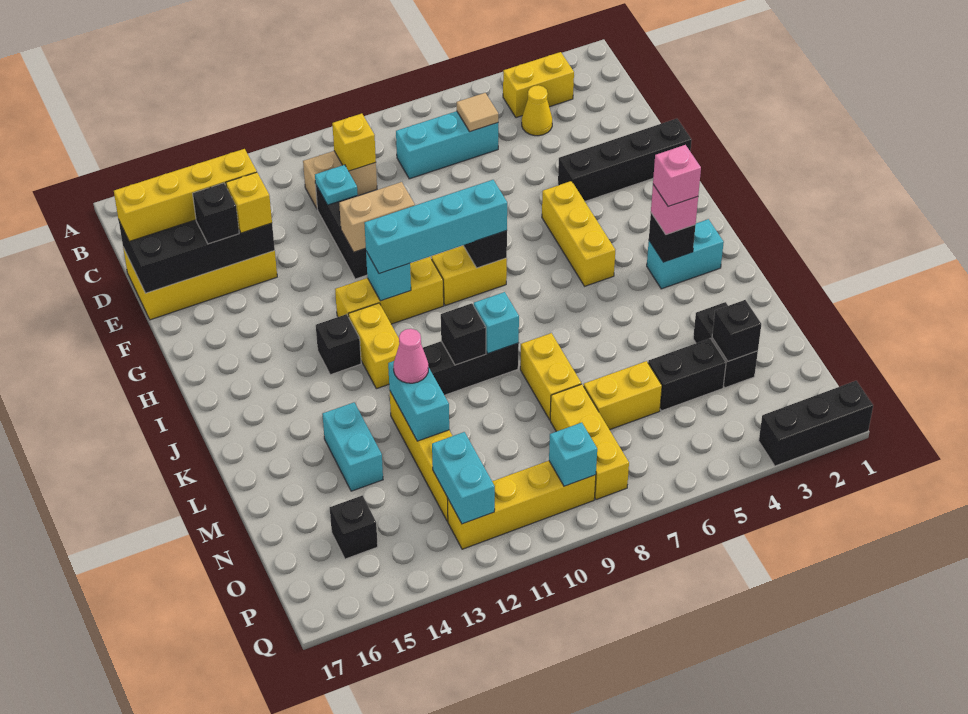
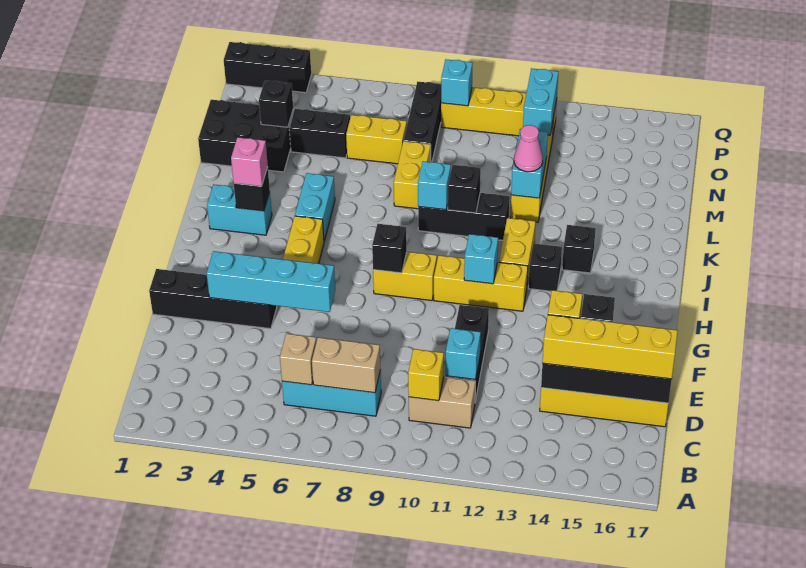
yellow brick B3:B4 level 1 -> none
yellow cone C4 level 1 -> none
tan tile C6 level 2 -> tan brick C6 level 2
cyan plate D11 level 2 -> cyan brick D11 level 2
tan brick F10:F11 level 2 -> tan brick C7:C8 level 2
cyan brick H8:H11 level 3 -> cyan brick F3:F6 level 2
pink brick J3 level 4 -> none
cyan brick L14:M14 level 1 -> cyan brick J5:K5 level 1
black brick M3:N3 level 1 -> black brick M1:N3 level 1
yellow brick N8:P8 level 1 -> black brick N8:P8 level 1
black brick O15 level 1 -> black brick J14 level 1

